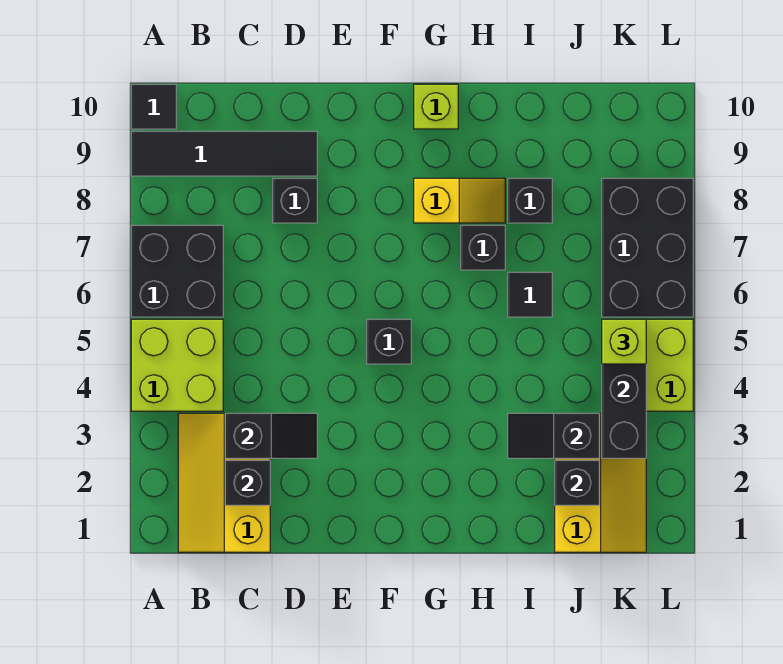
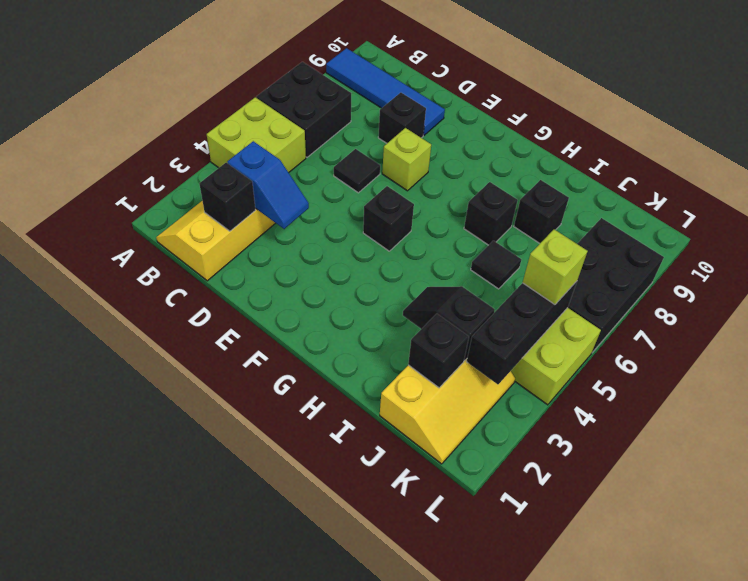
black tile A9:D9 level 1 -> blue tile A9:D9 level 1
black tile A10 level 1 -> black tile D6 level 1
black slope C3:D3 level 2 top C -> blue slope C3:D3 level 2 top C
yellow slope G8:H8 level 1 top G -> none
lime brick G10 level 1 -> lime brick E7 level 1

